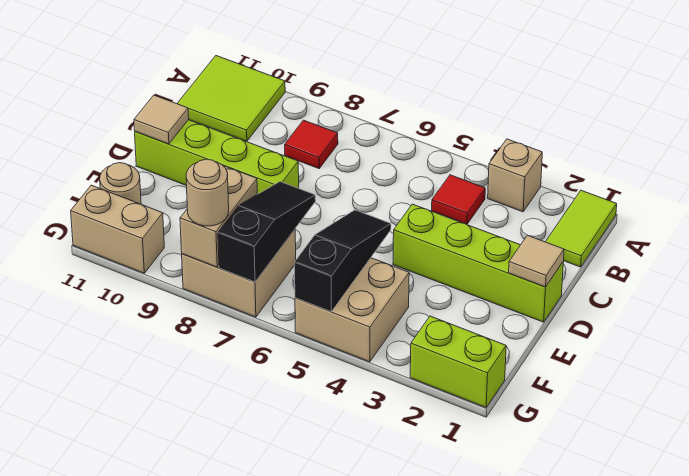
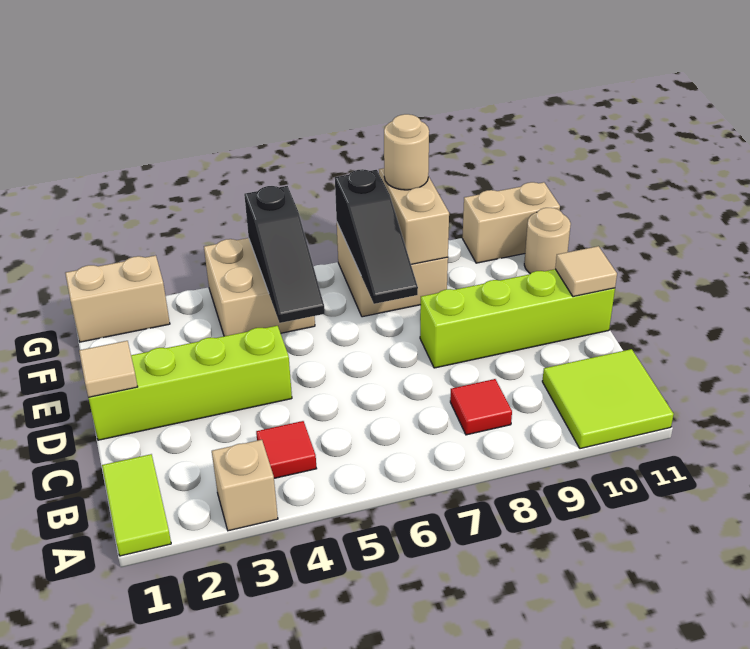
lime brick G1:G2 level 1 -> tan brick G1:G2 level 1

